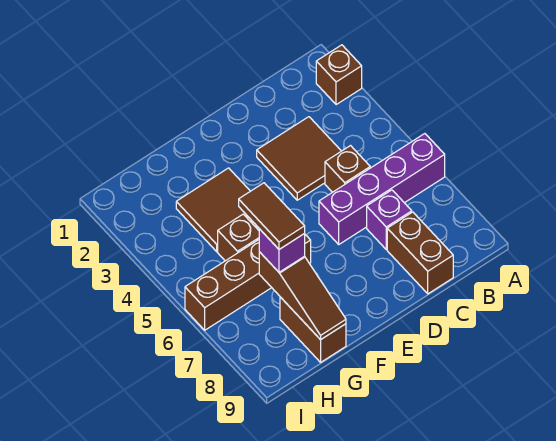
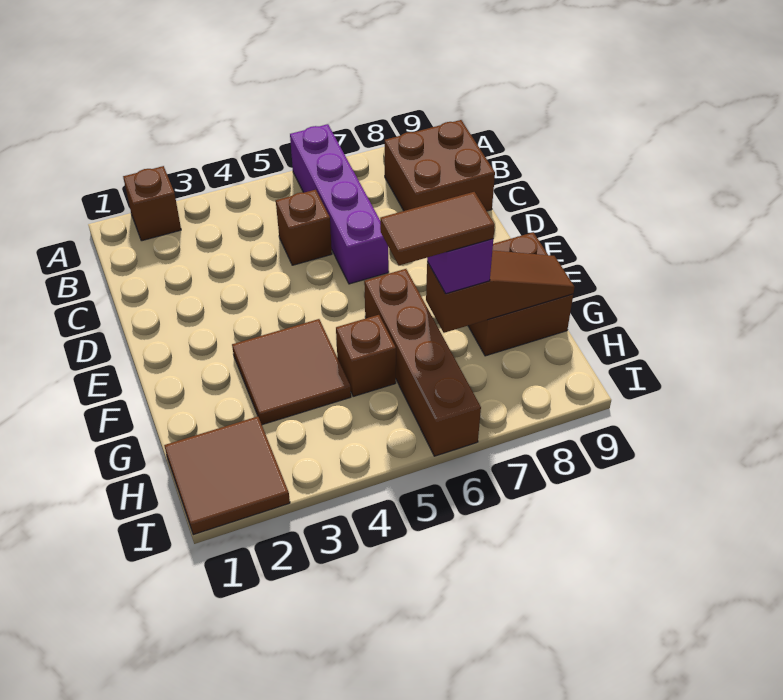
brown tile C3:D4 level 1 -> brown tile H1:I2 level 1
purple brick C7 level 1 -> none
brown brick C8:C9 level 1 -> brown brick B8:C9 level 1
brown brick G8:G9 level 1 -> brown brick F8:G9 level 1

